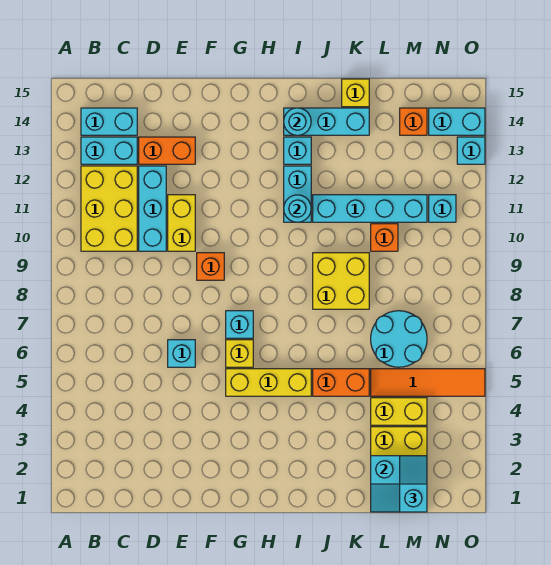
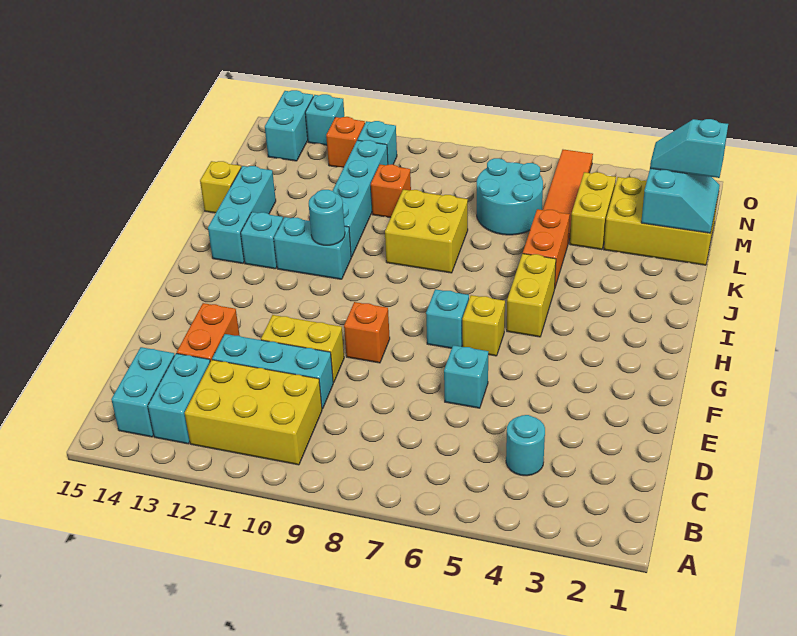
yellow brick G5:I5 level 1 -> yellow brick H5:I5 level 1
cyan round brick I14 level 2 -> cyan round brick C4 level 1
orange brick M14 level 1 -> orange brick N12 level 1

